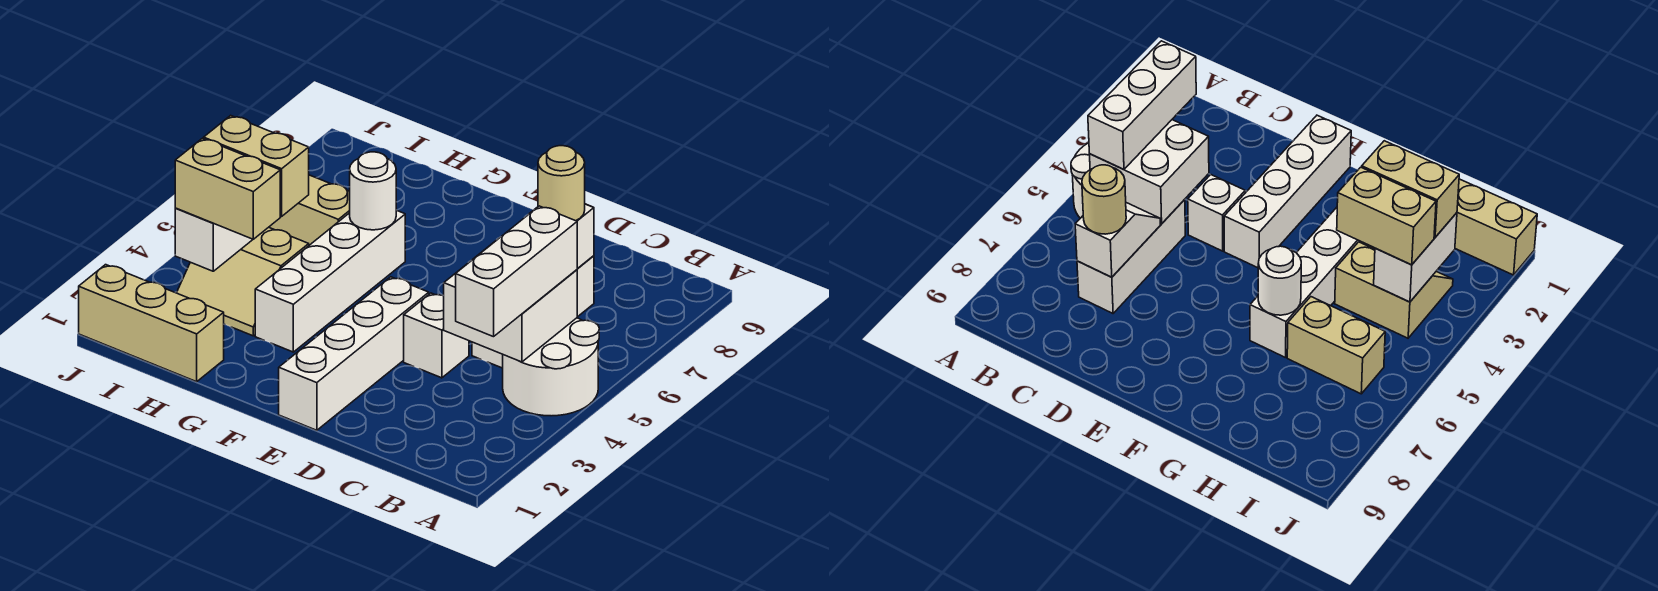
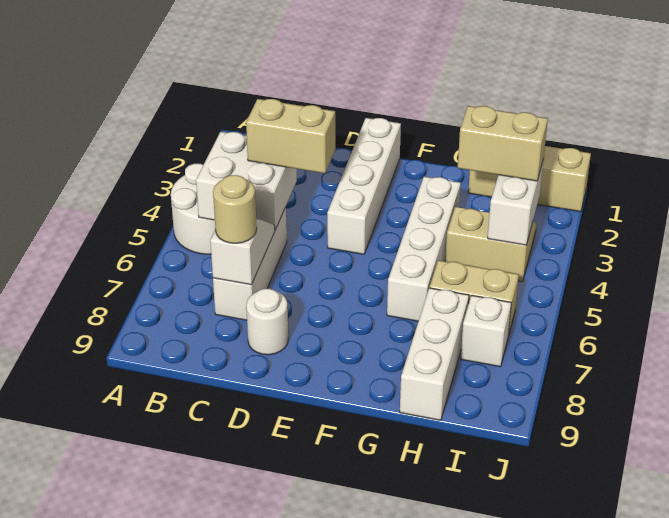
white brick B3:B5 level 3 -> white brick H7:H9 level 1
white brick D4 level 1 -> white brick I7 level 1
white round brick G6 level 2 -> white round brick D8 level 1
tan brick H4:I4 level 3 -> tan brick C4:D4 level 3

